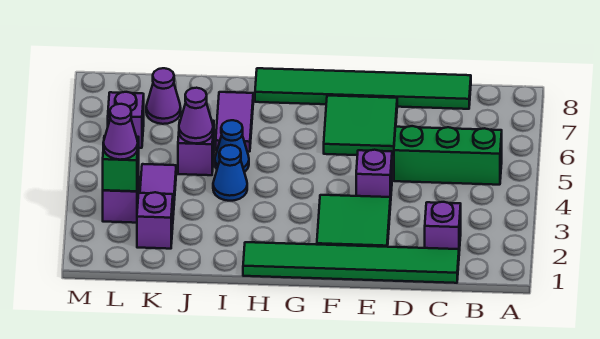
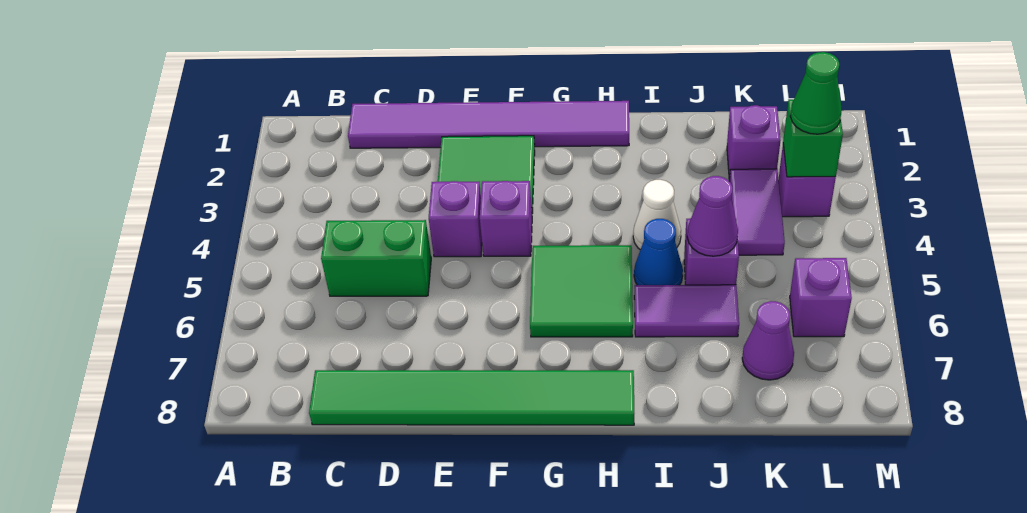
green brick B5:D5 level 1 -> green brick C5:D5 level 1
green tile C1:H1 level 1 -> purple tile C1:H1 level 1
purple brick C2 level 1 -> purple brick F4 level 1
green tile E6:F7 level 1 -> green tile G5:H6 level 1
blue cone I4 level 1 -> white cone I4 level 1
purple tile I6:I7 level 1 -> purple tile I6:J6 level 1
purple cone L3 level 3 -> green cone L3 level 3

